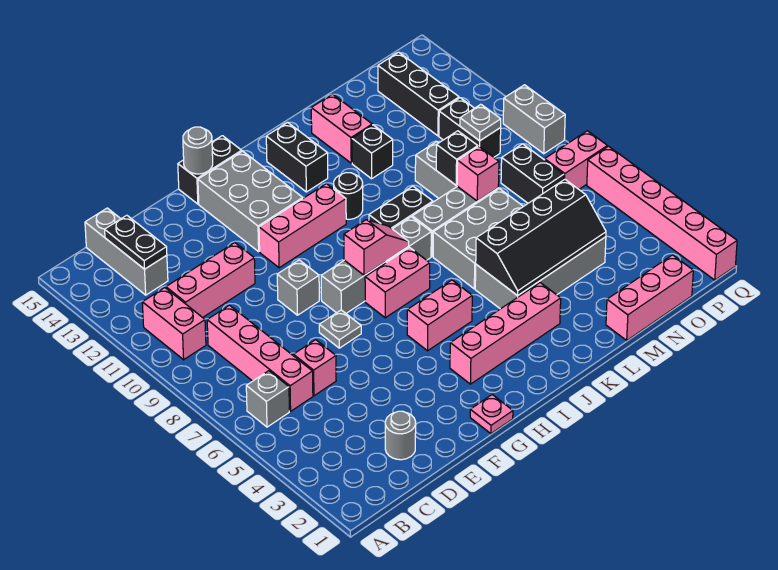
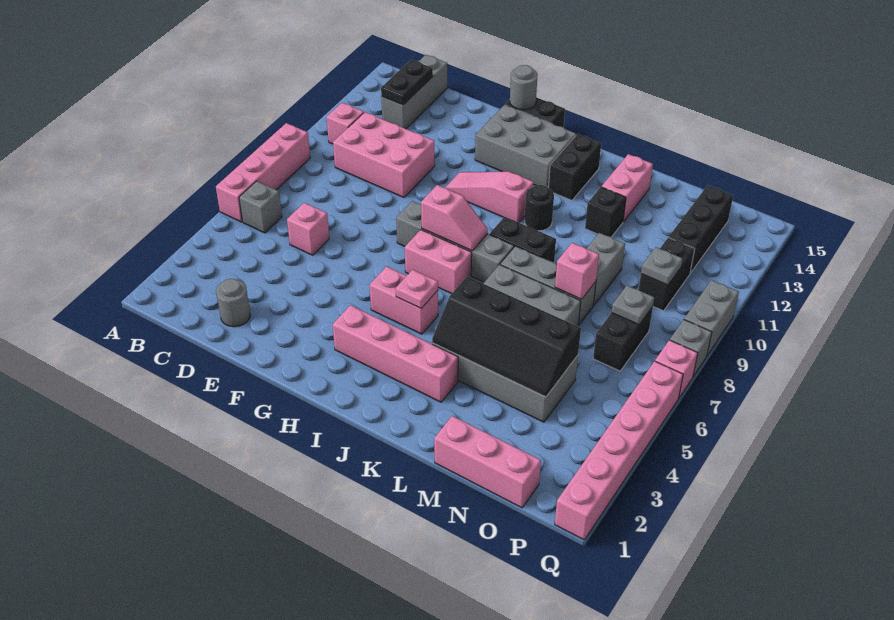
pink brick B10:B11 level 1 -> pink brick B11 level 1
pink brick C6:C9 level 1 -> pink brick A6:A9 level 1
pink brick C11:E11 level 1 -> pink brick C10:E11 level 1
grey plate F7 level 1 -> grey plate O8 level 2
grey brick F9 level 1 -> grey brick Q8 level 1
pink plate G1 level 1 -> pink plate I5 level 2
pink brick G11:I11 level 1 -> pink slope G11:I11 level 1 top I
grey brick G12:H14 level 1 -> grey brick G13:I14 level 1
black brick M9 level 2 -> none
pink brick P7:Q7 level 1 -> pink brick Q7 level 1

